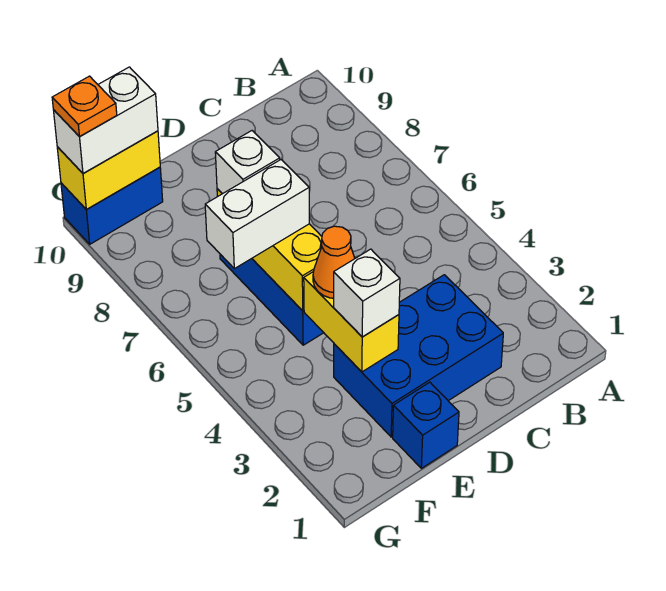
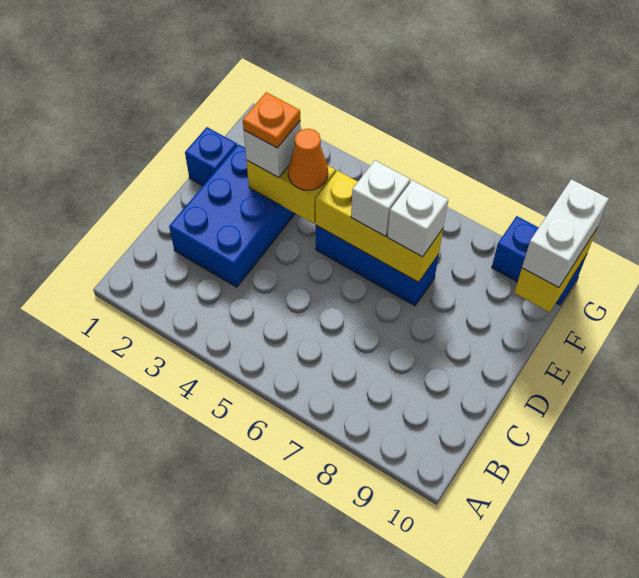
white brick E6:F6 level 3 -> white brick E6 level 3
blue brick F10:G10 level 1 -> blue brick G9:G10 level 1
orange plate G10 level 4 -> orange plate E3 level 4

